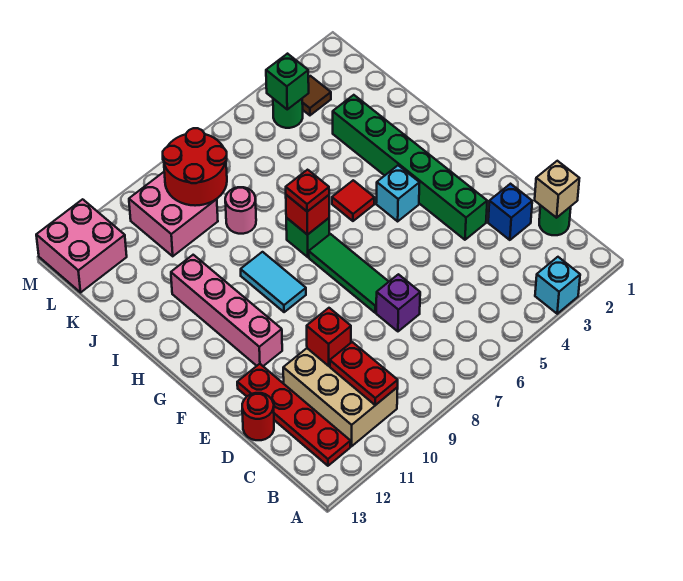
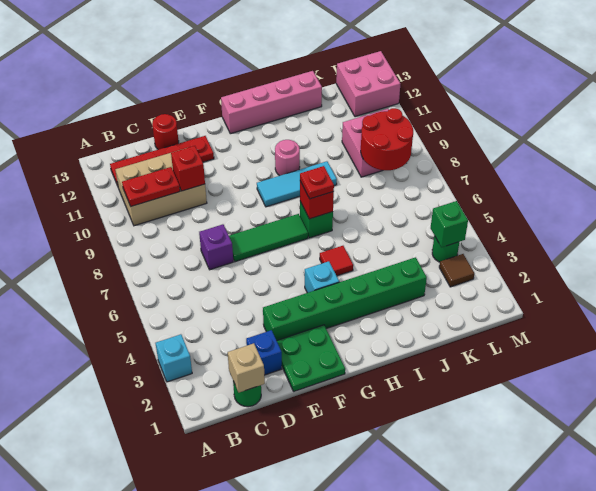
none -> green plate E1:F2 level 1
pink brick F11:I11 level 1 -> pink brick G13:J13 level 1
cyan tile G9:H9 level 1 -> cyan tile G9:I9 level 1
pink round brick J8 level 1 -> pink round brick H10 level 1

